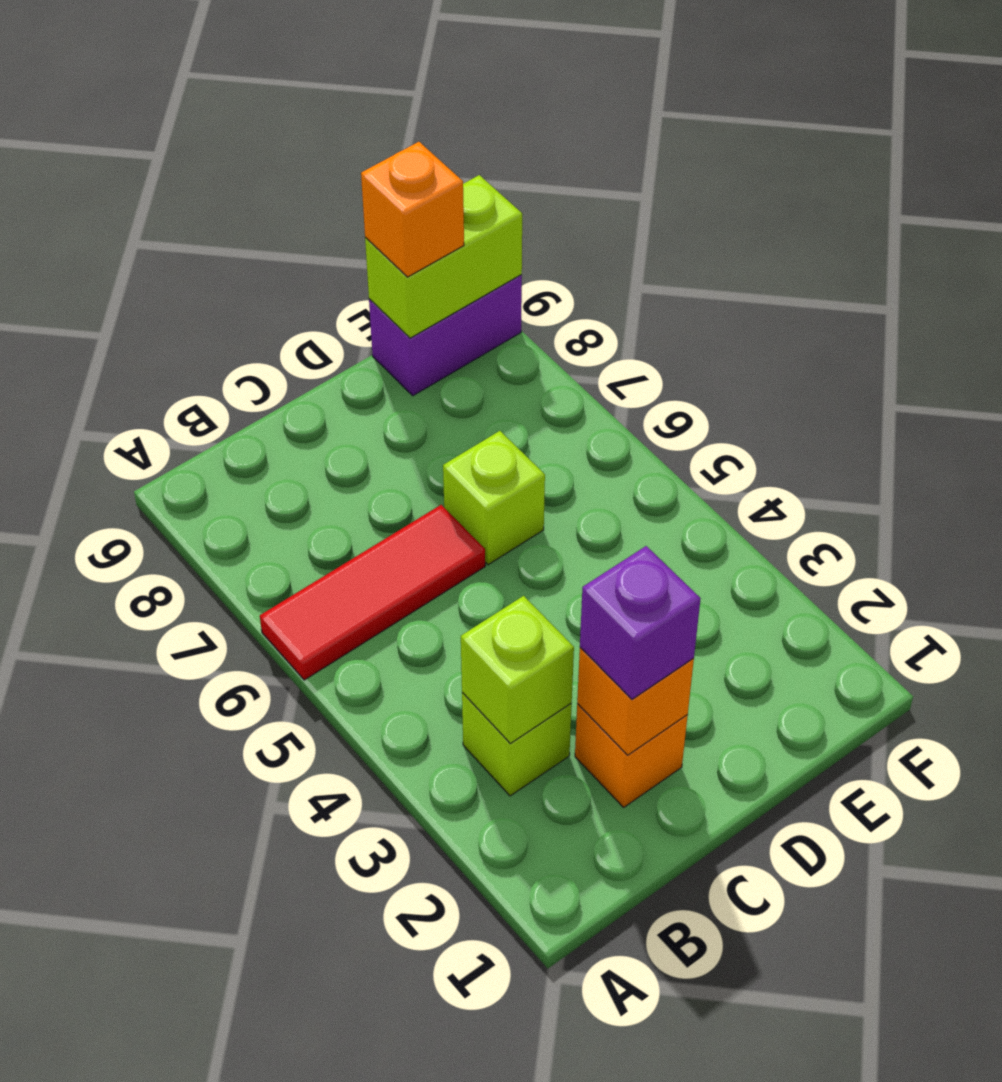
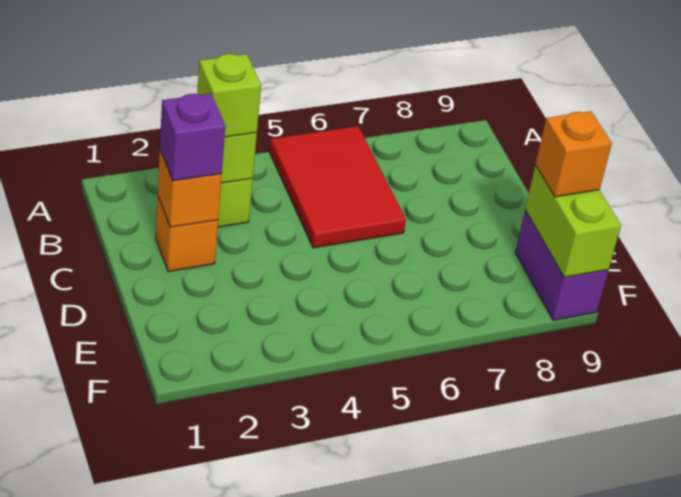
red tile A6:C6 level 1 -> red tile A5:C6 level 1
lime brick D6 level 1 -> lime brick B3 level 3

